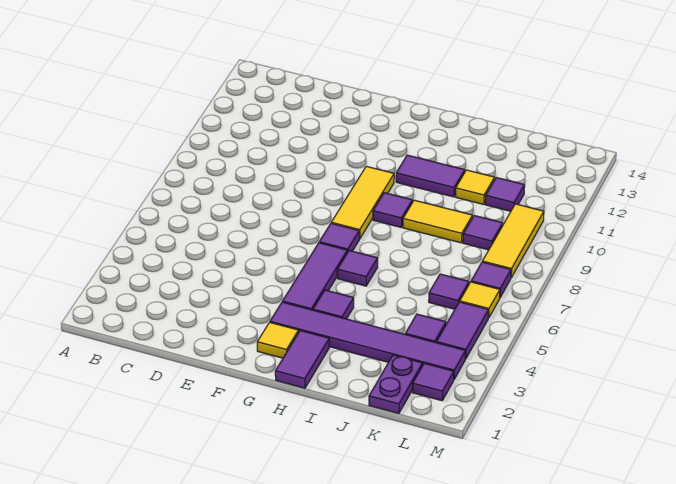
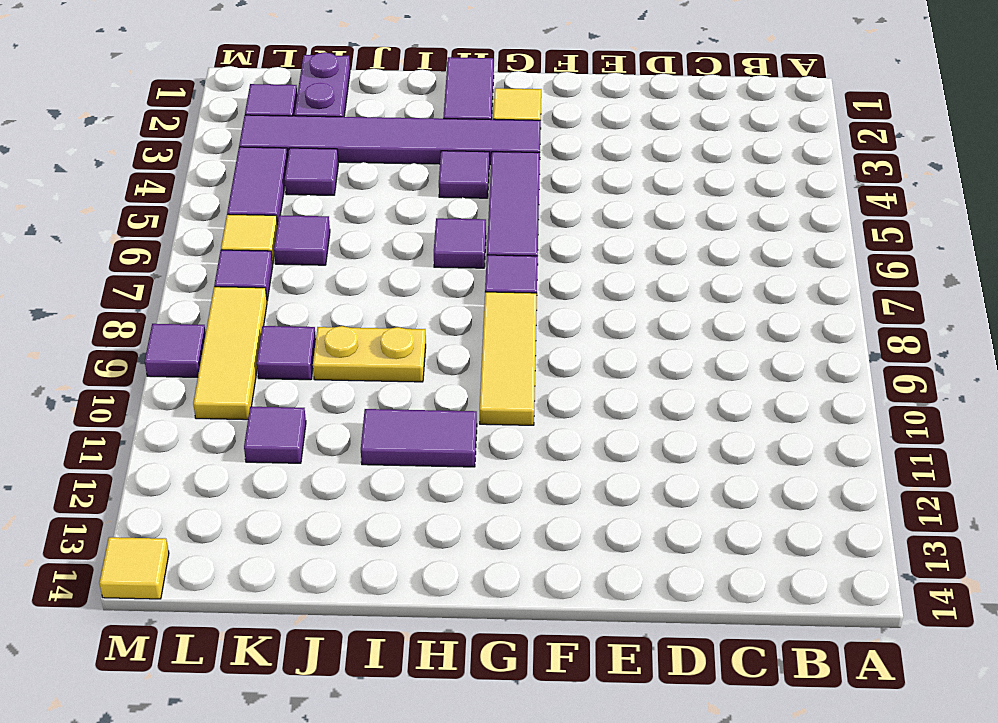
purple tile H9 level 1 -> purple tile M9 level 1
yellow tile I9:J9 level 1 -> yellow plate I9:J9 level 1
yellow tile J11 level 1 -> yellow tile M14 level 1

